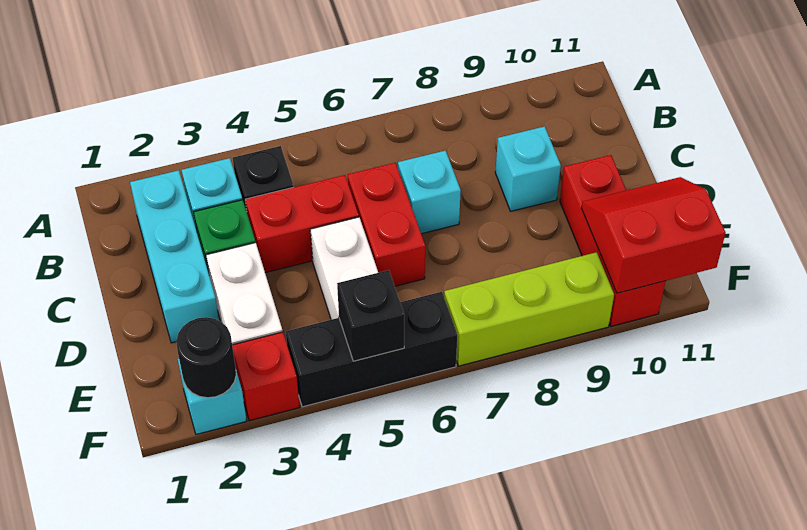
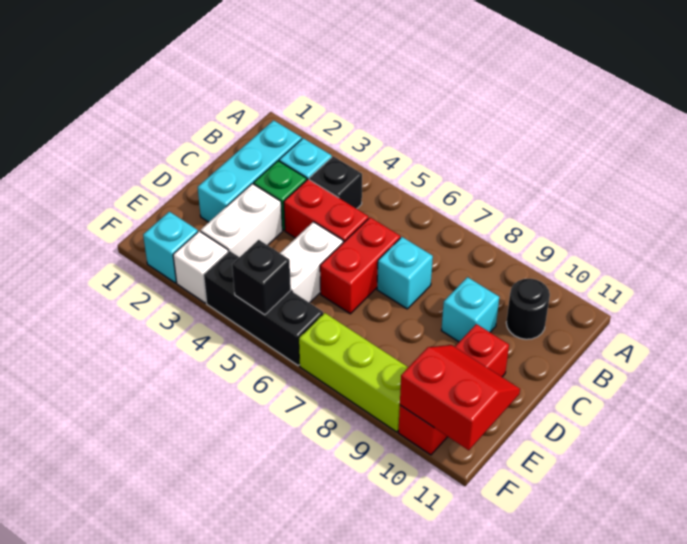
black round brick F2 level 2 -> black round brick B10 level 1
red brick F3 level 1 -> white brick F3 level 1

